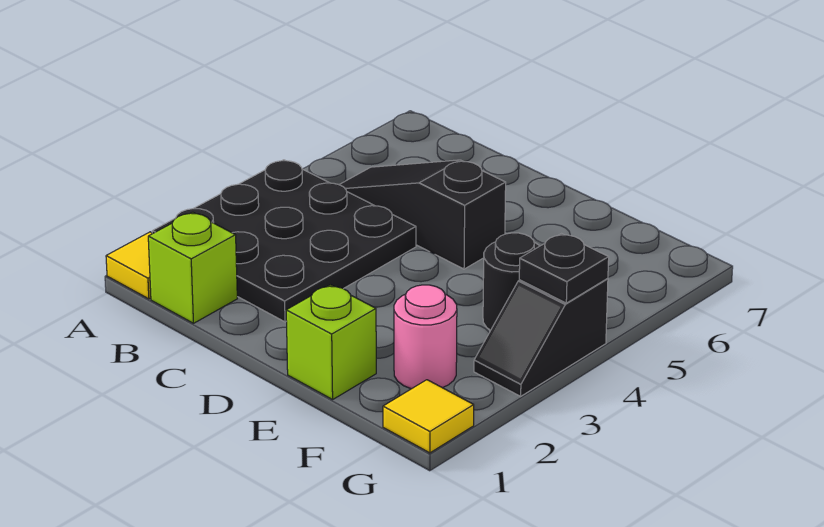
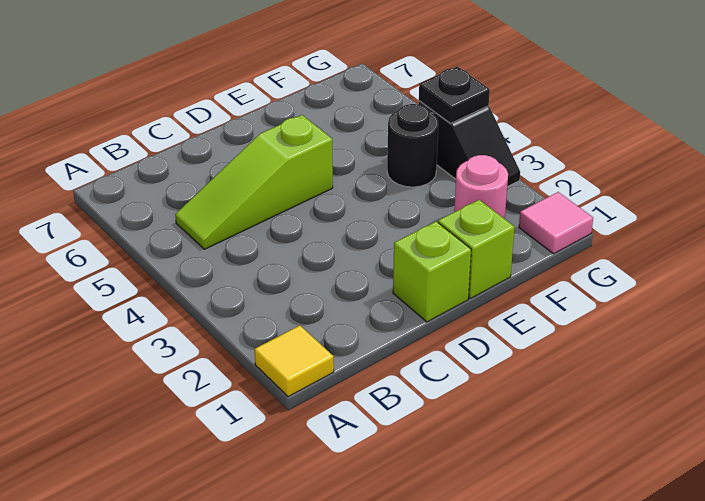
black plate A2:C4 level 1 -> none
lime brick B1 level 1 -> lime brick D1 level 1
black slope B5:D5 level 1 top D -> lime slope B5:D5 level 1 top D
yellow tile G1 level 1 -> pink tile G1 level 1

